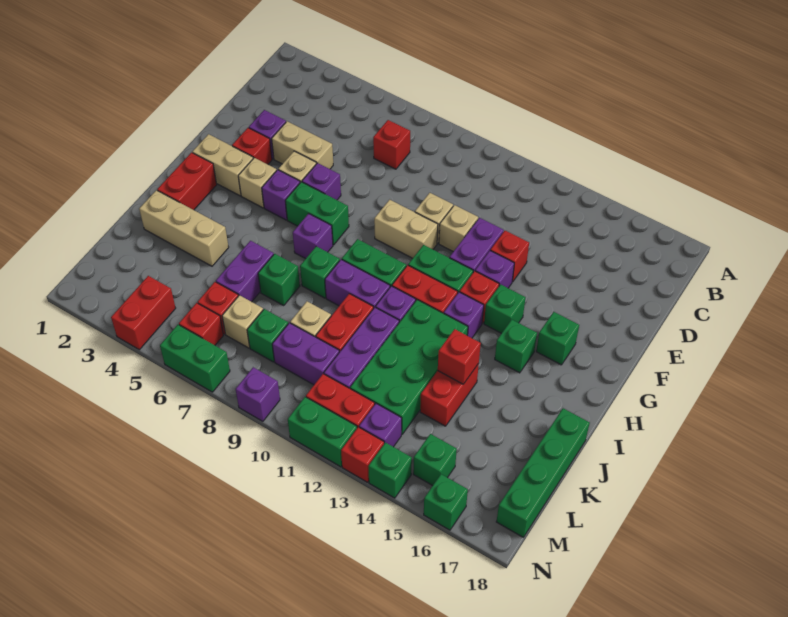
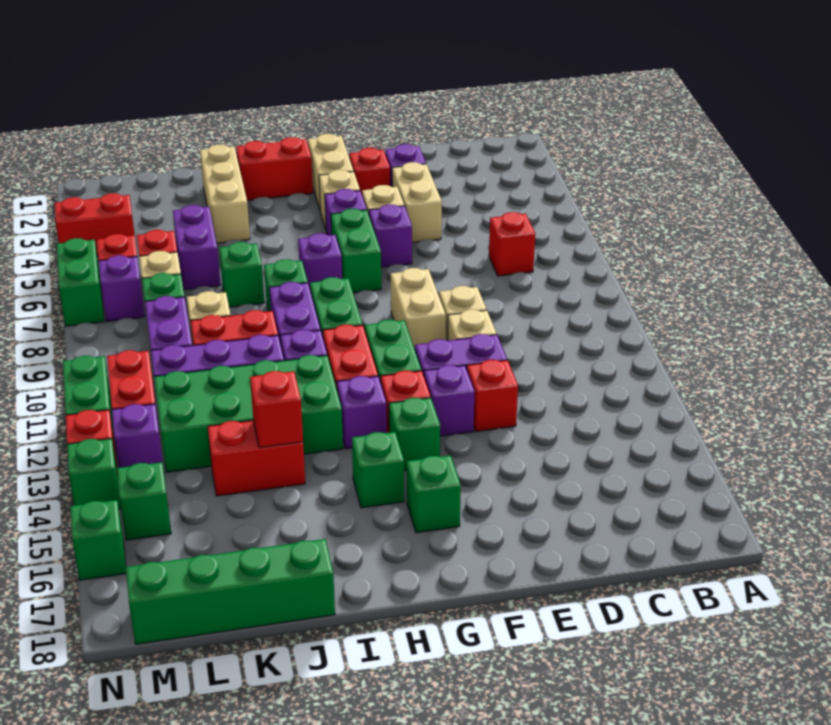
purple brick J6:K6 level 1 -> purple brick K5:K6 level 1
purple brick N9 level 1 -> purple brick M7 level 1

